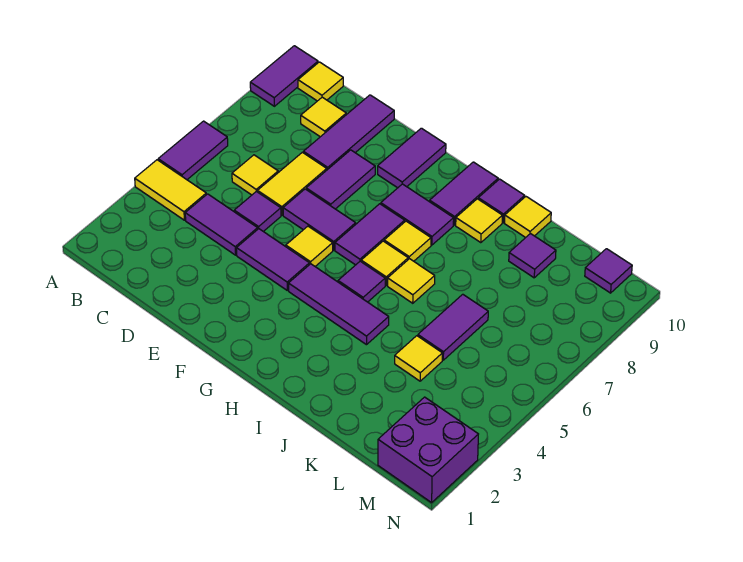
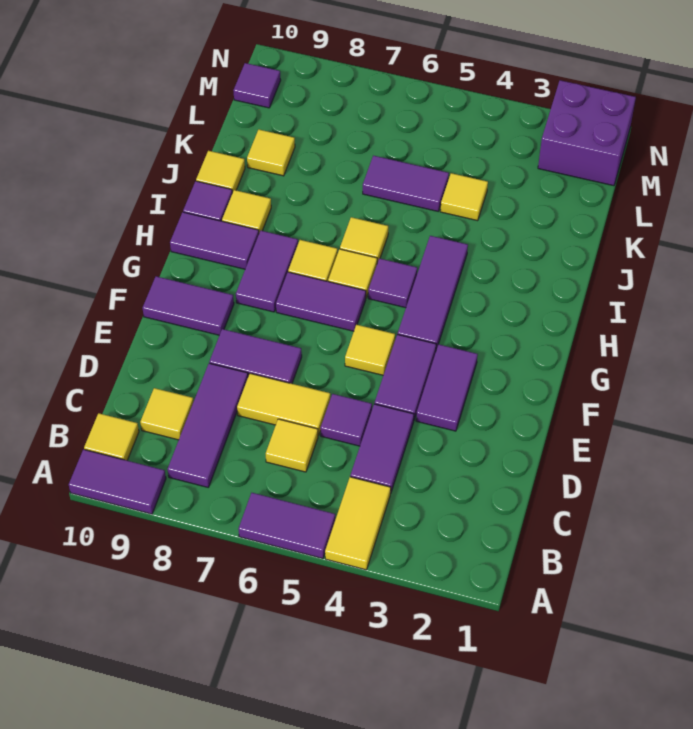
purple tile D8:D10 level 1 -> purple tile B8:D8 level 1
purple tile E6:F6 level 1 -> purple tile E3:F3 level 1
purple tile K9 level 1 -> yellow tile K9 level 1

